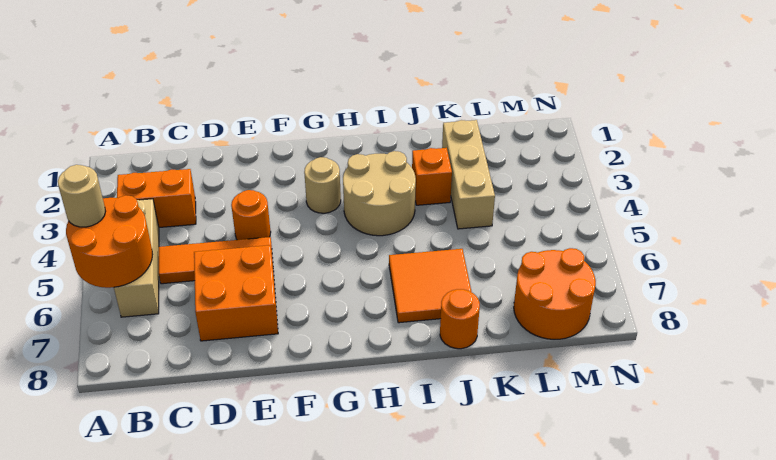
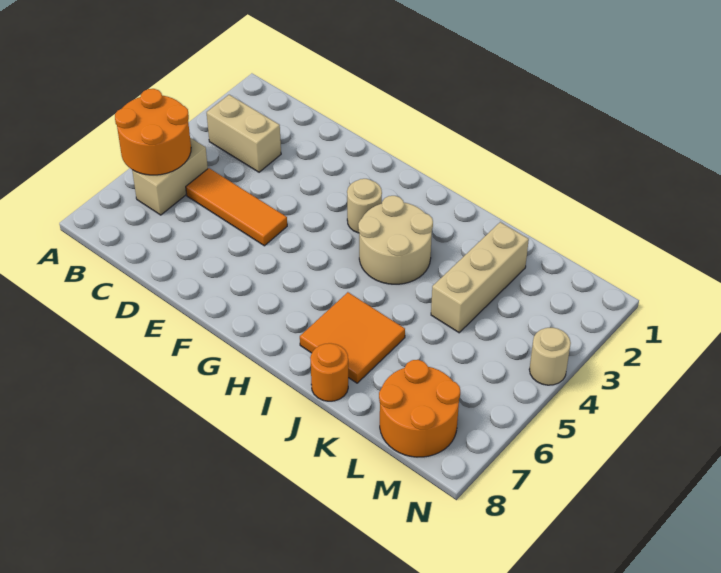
tan round brick A5 level 3 -> tan round brick N4 level 1
orange brick B3:C3 level 1 -> tan brick B3:C3 level 1
tan brick B4:B6 level 1 -> tan brick B5:B6 level 1
orange brick D6:E7 level 1 -> none
orange round brick E4 level 1 -> none
orange brick J3 level 1 -> none

